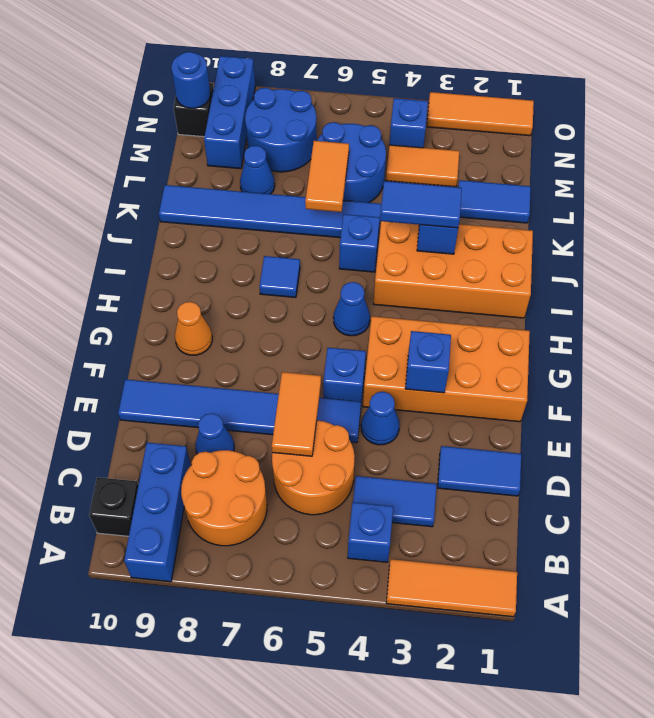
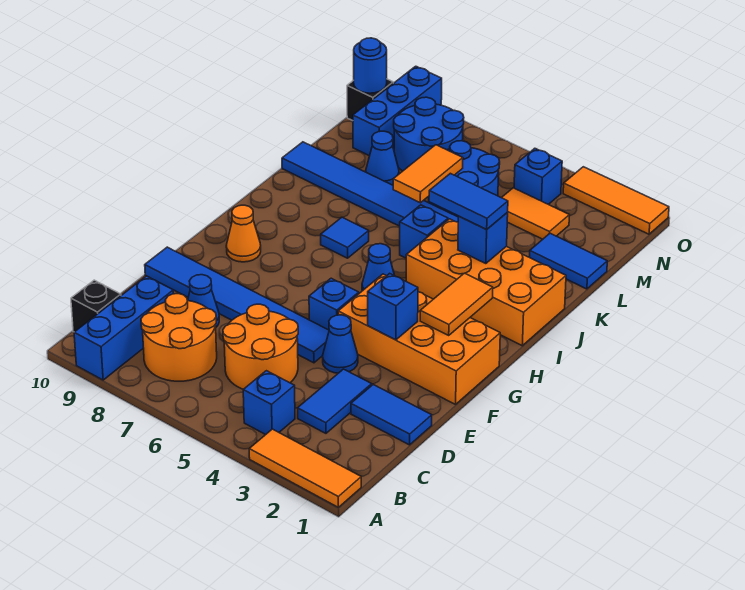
blue tile C3:C4 level 1 -> blue tile C3:D3 level 1
orange tile D6:E6 level 2 -> orange tile G2:H2 level 2

